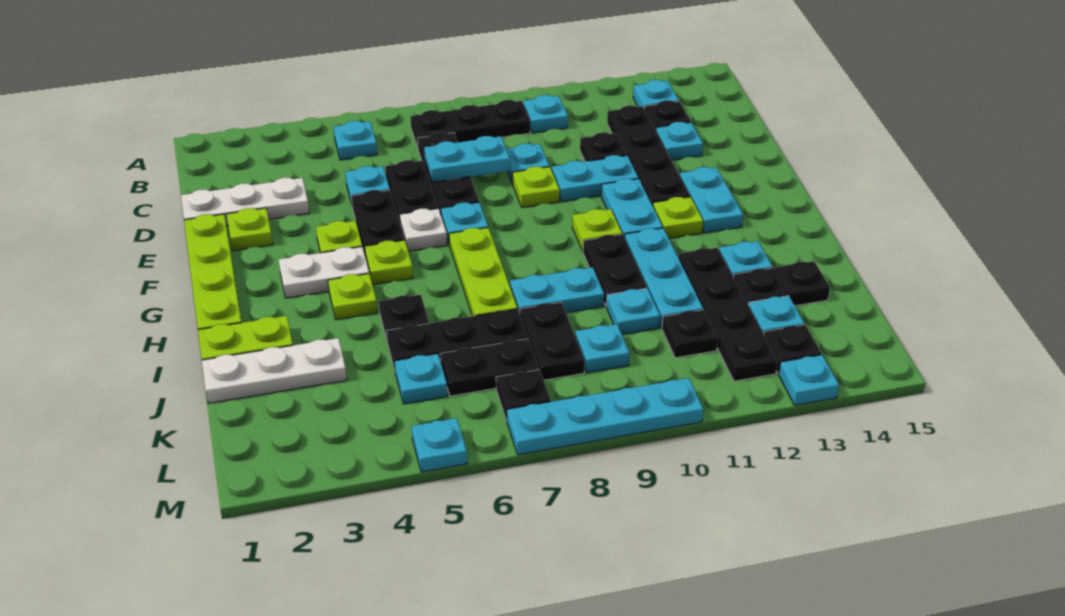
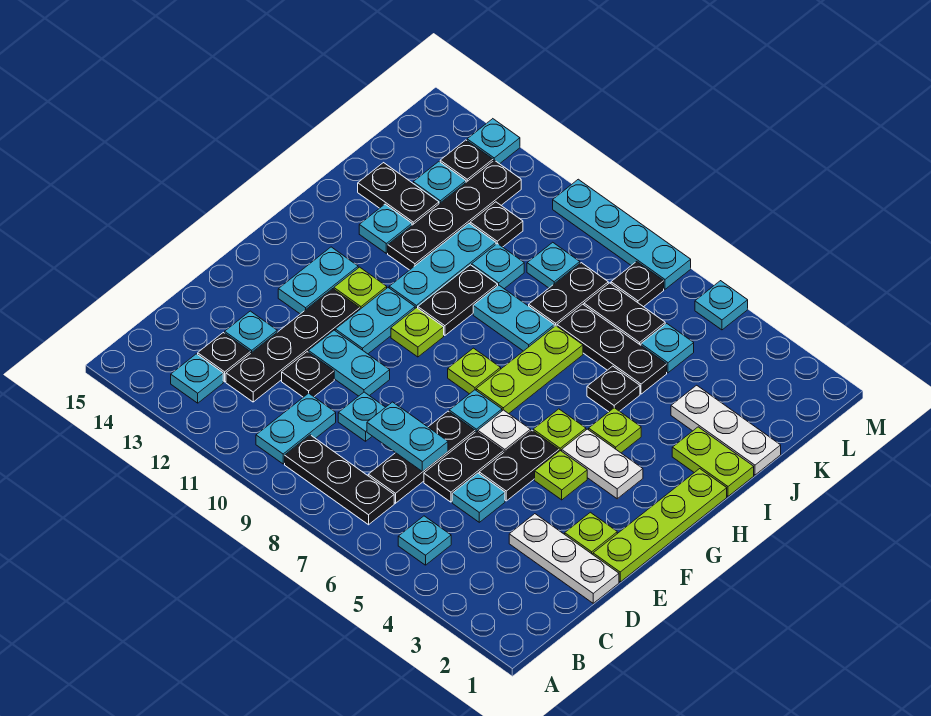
cyan plate B10 level 1 -> cyan plate B10:C10 level 1
lime plate E9 level 1 -> lime plate G8 level 1

